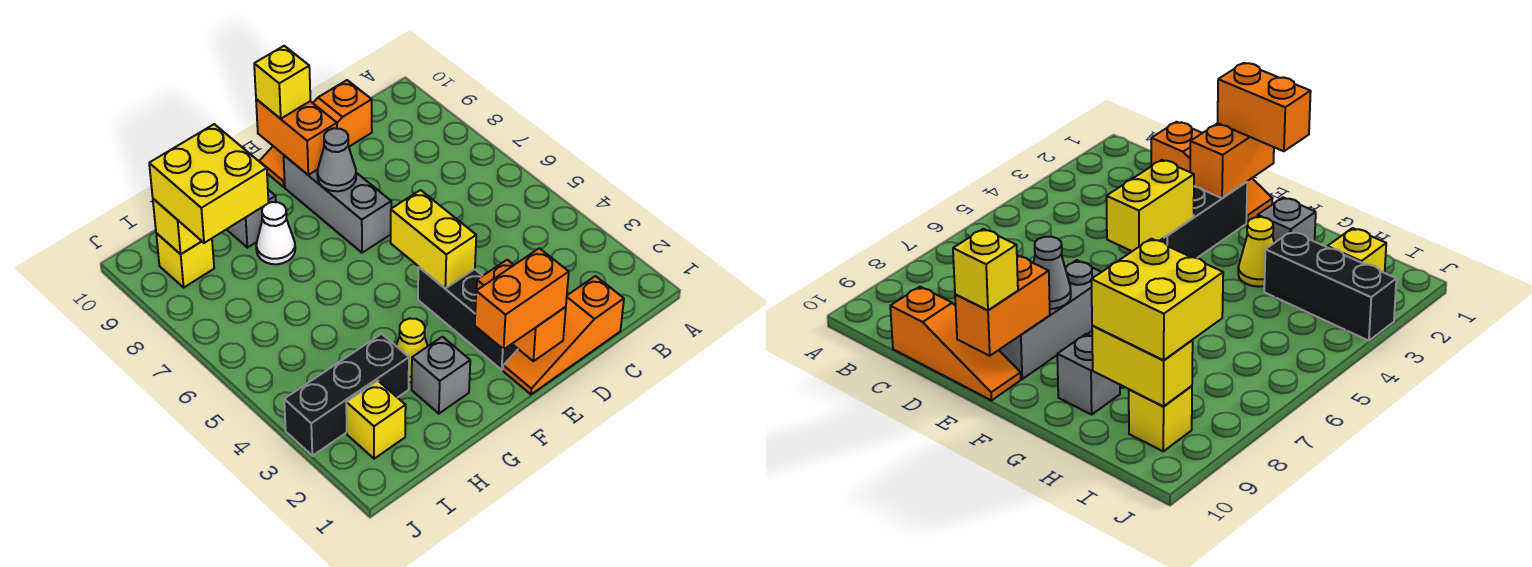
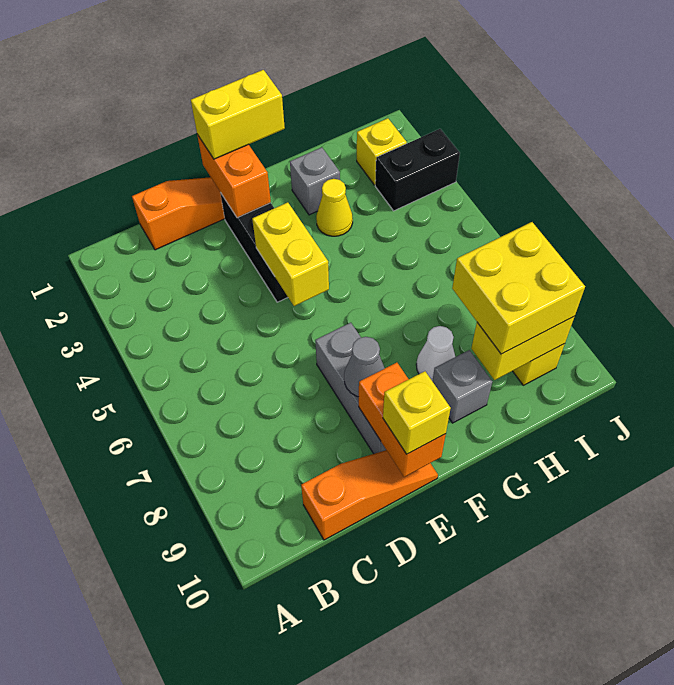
orange brick E1:F1 level 3 -> yellow brick E1:F1 level 3
black brick H3:J3 level 1 -> black brick I3:J3 level 1

